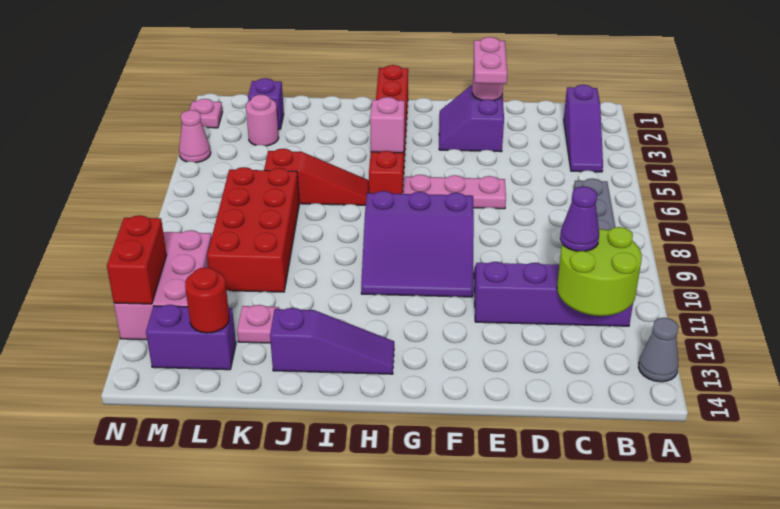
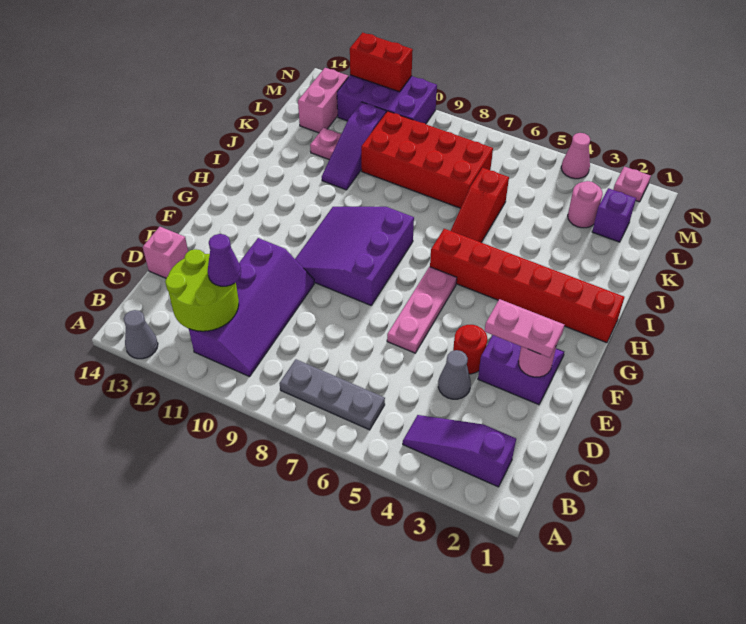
none -> grey cone D4 level 1
pink brick H5 level 2 -> pink brick D14 level 1
purple slope H13:J13 level 1 top J -> purple slope J11:L11 level 1 top L
purple brick L13:M13 level 1 -> pink brick L13:M13 level 1
red round brick L13 level 2 -> red round brick E4 level 1
pink brick M10:N12 level 1 -> purple brick M10:N12 level 1

